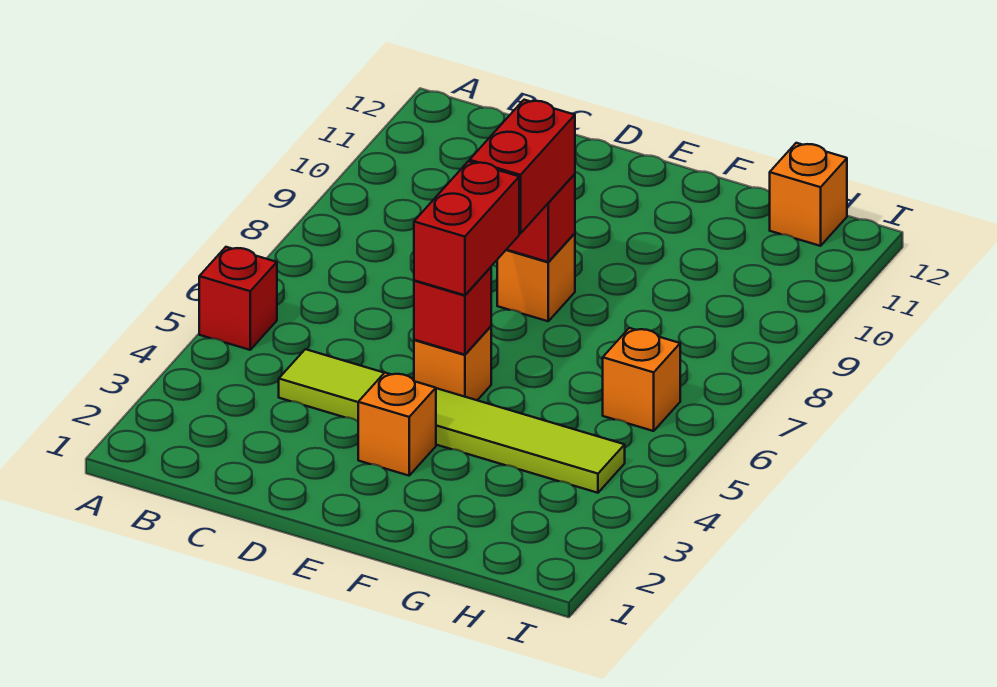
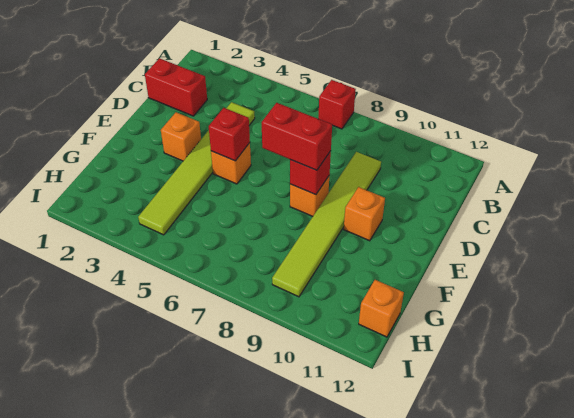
red brick A5 level 1 -> red brick A7 level 1
none -> lime tile C9:H9 level 1
red brick E5:E6 level 3 -> red brick C1:C2 level 1
orange brick H6 level 1 -> orange brick E10 level 1

